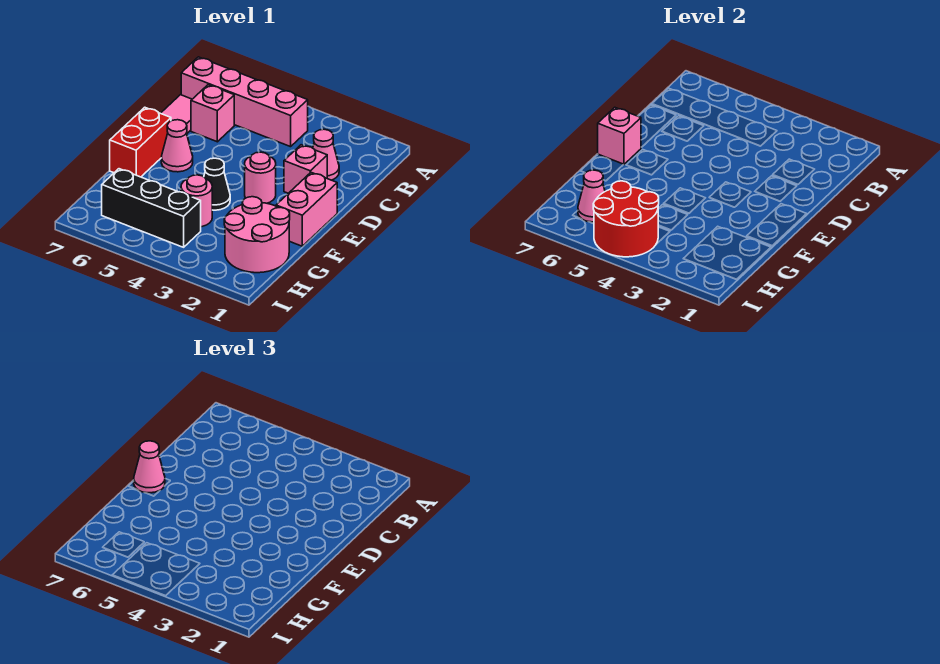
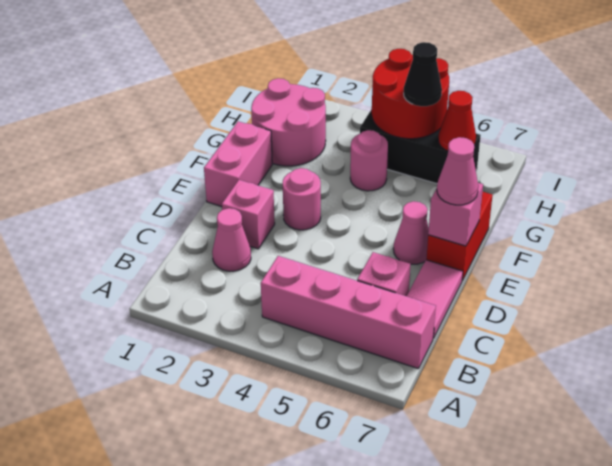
black cone F4 level 1 -> black cone H5 level 3
pink cone H6 level 2 -> red cone H6 level 2

